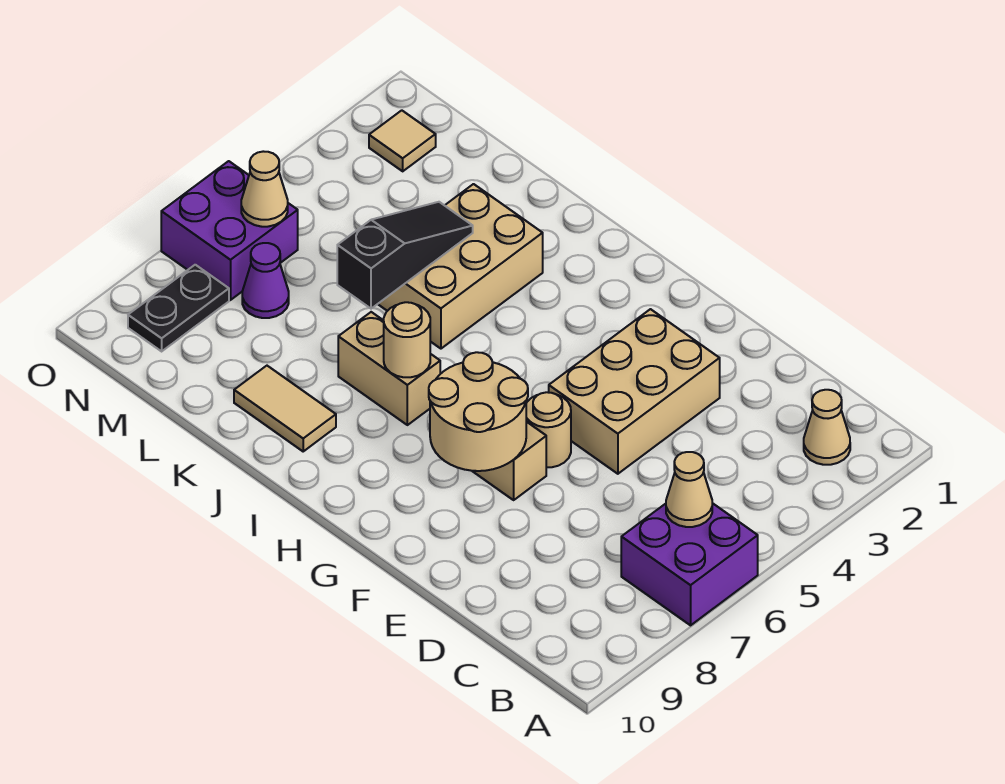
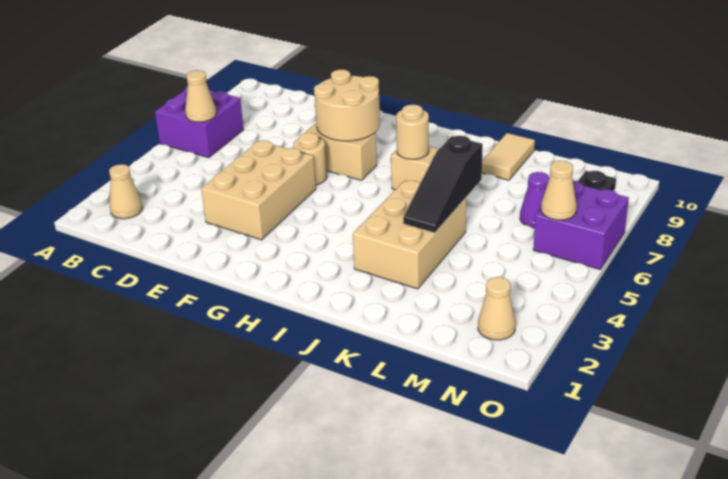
tan tile J9:K9 level 1 -> tan tile K9:K10 level 1
tan tile N2 level 1 -> tan cone N2 level 1

